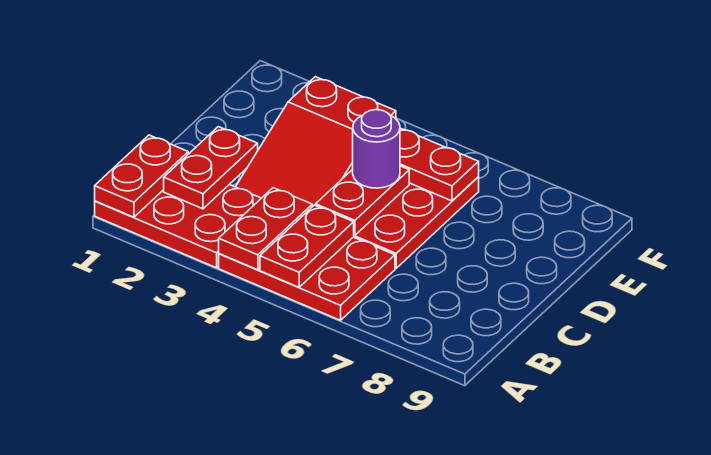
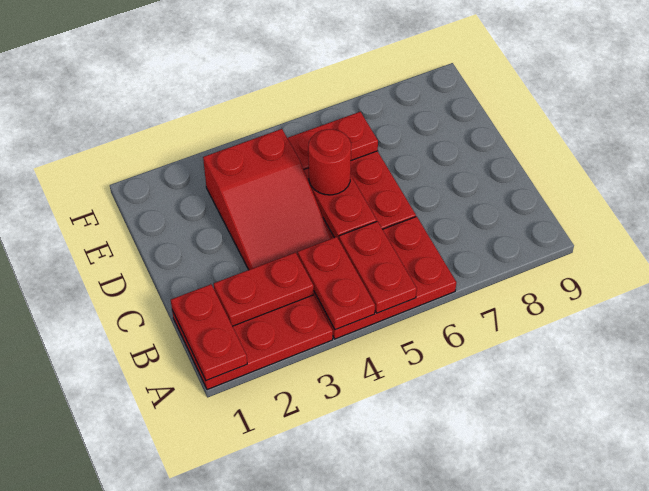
red plate B2:C2 level 2 -> red plate B2:B3 level 2
purple round brick D5 level 3 -> red round brick D5 level 3

